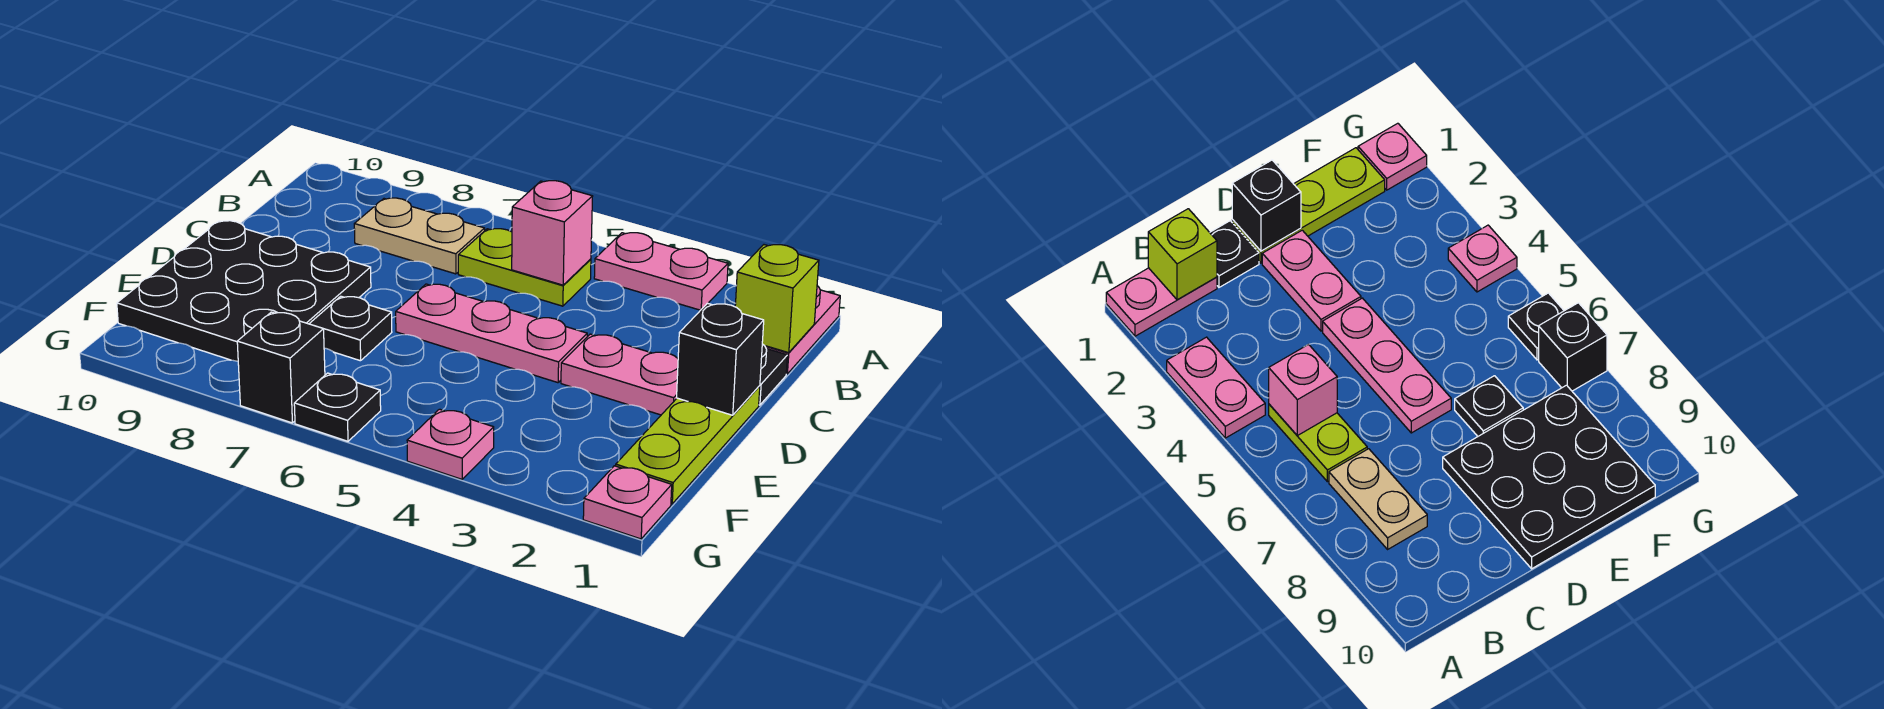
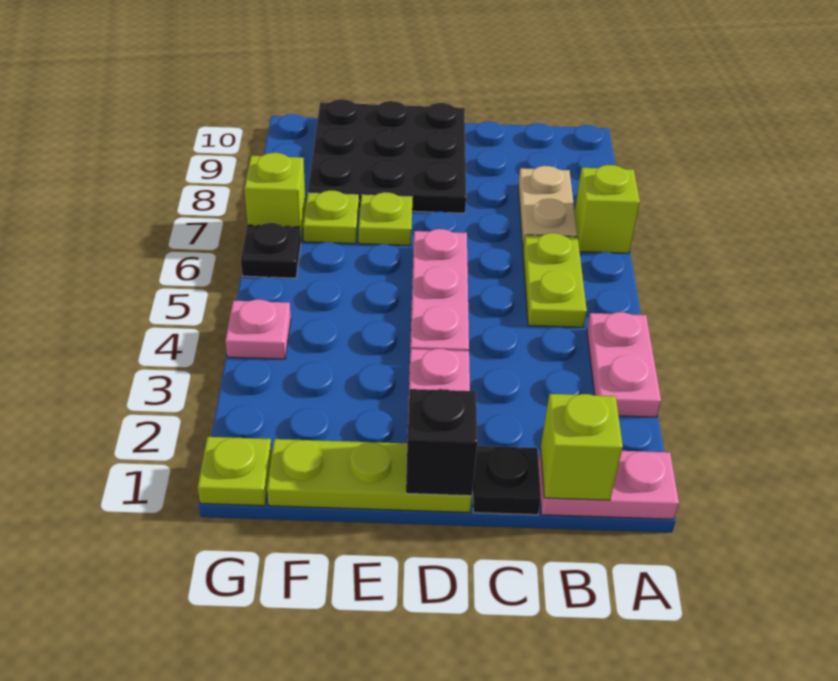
none -> lime brick A7 level 1
pink brick B5 level 2 -> none
black plate E7 level 1 -> lime plate E7 level 1
none -> lime plate F7 level 1
pink plate G1 level 1 -> lime plate G1 level 1
black brick G7 level 1 -> lime brick G7 level 1

